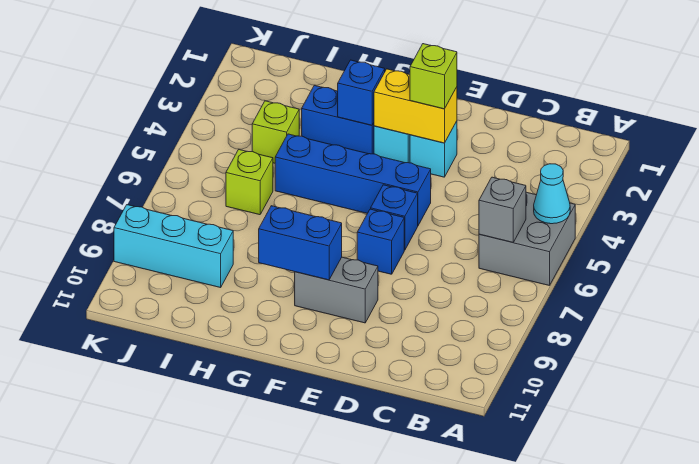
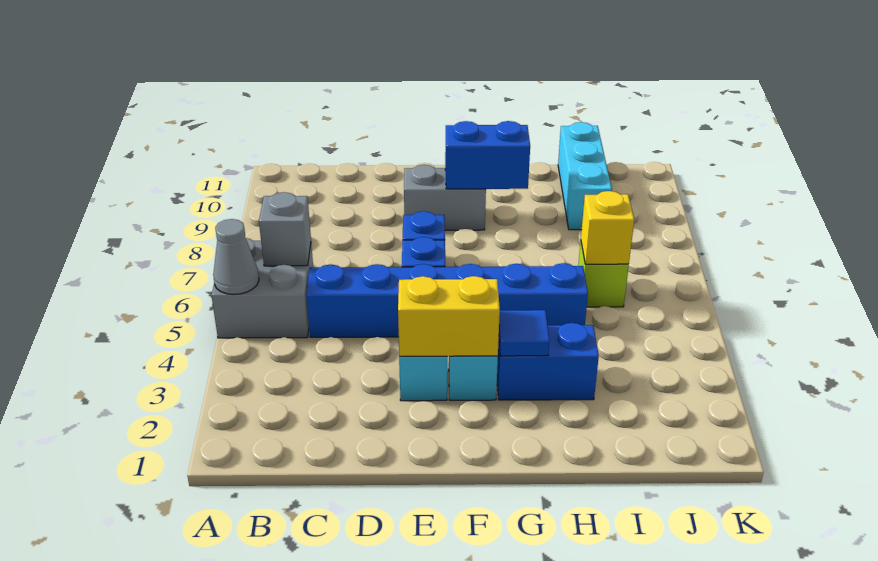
cyan cone A5 level 2 -> grey cone A5 level 2
lime brick E3 level 3 -> none
blue brick E5:H5 level 1 -> blue brick C5:H5 level 1
blue brick G3 level 2 -> blue tile G3 level 2
lime brick I4 level 1 -> none
none -> yellow brick I6 level 2
cyan brick I9:K9 level 1 -> cyan brick I9:I11 level 1

